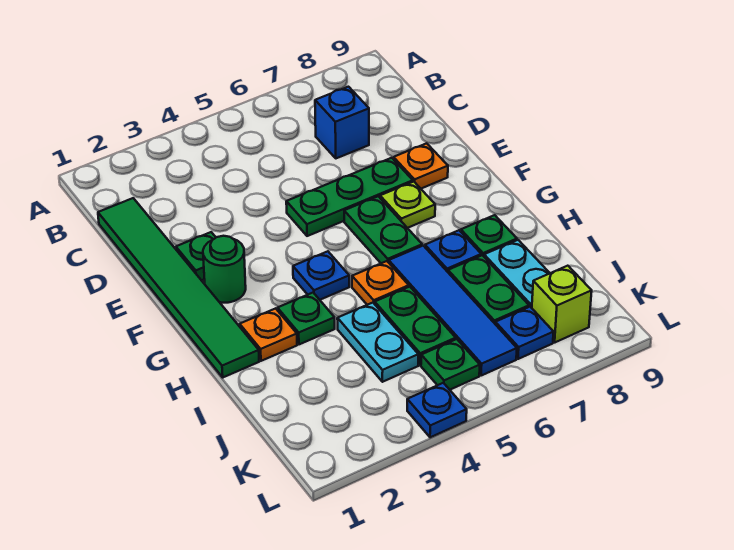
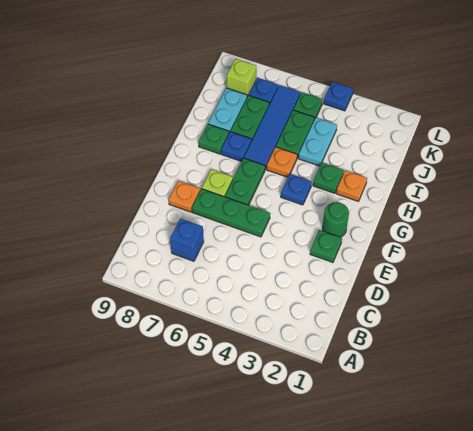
green tile C1:H1 level 1 -> none

